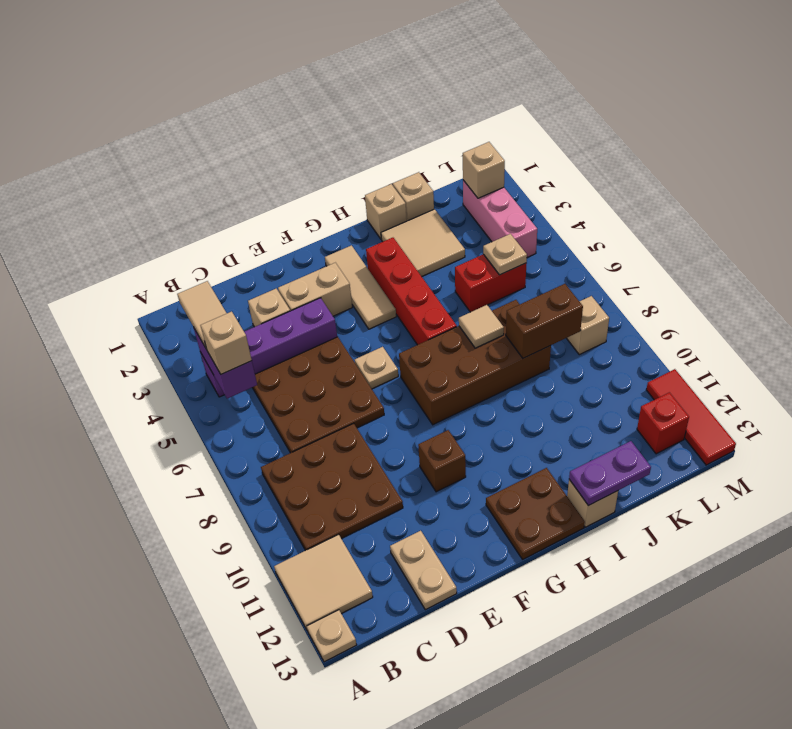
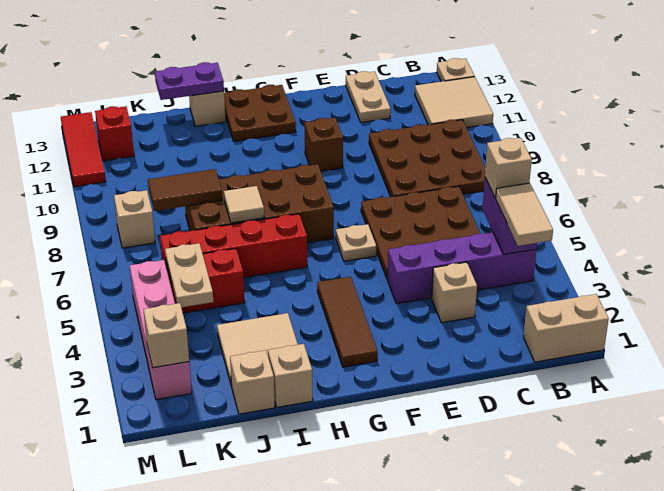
tan brick E3:F3 level 1 -> tan brick A1:B1 level 1
tan tile G2:G4 level 1 -> brown tile G2:G4 level 1
red brick H3:H6 level 1 -> red brick H6:K6 level 1
brown brick J8:K8 level 2 -> brown tile J8:K8 level 2
tan plate K5 level 2 -> tan plate K4:K5 level 2
pink brick L2:L4 level 1 -> pink brick L2:L5 level 1

